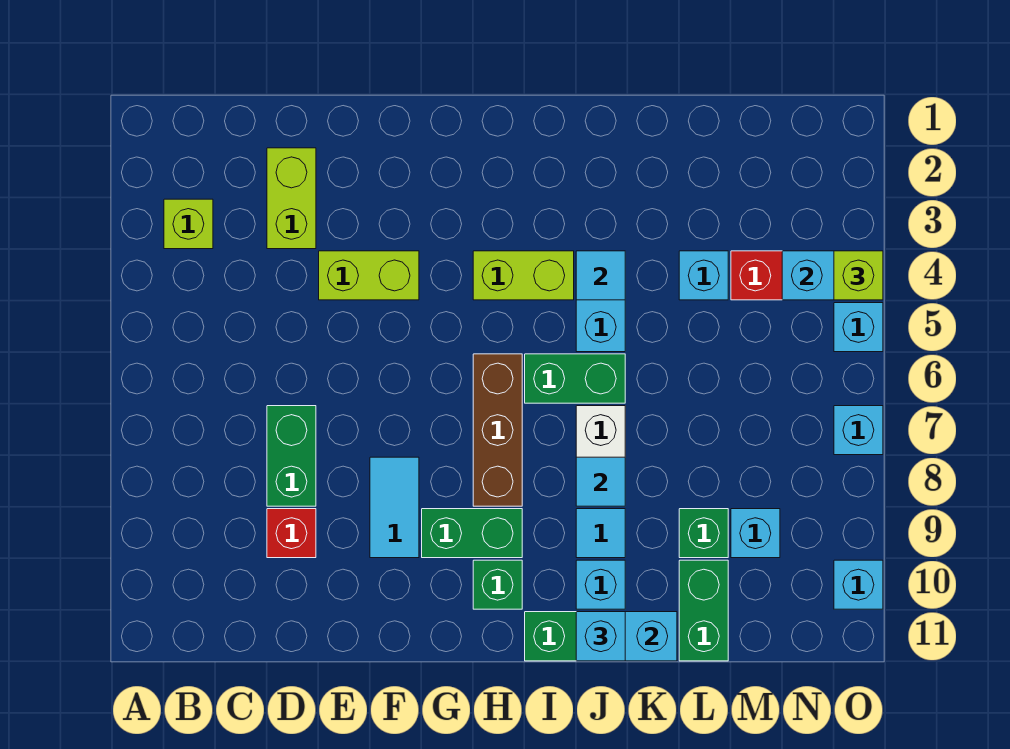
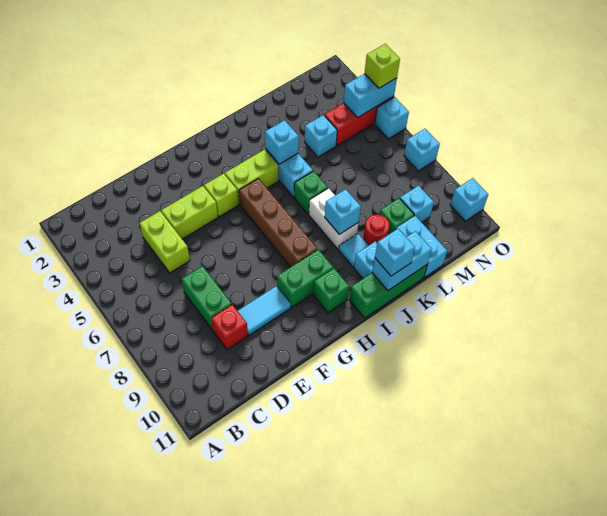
lime brick B3 level 1 -> lime brick G4 level 1
lime brick D2:D3 level 1 -> lime brick D4:D5 level 1
cyan tile F8:F9 level 1 -> cyan tile E9:F9 level 1
brown brick H6:H8 level 1 -> brown brick H5:H8 level 1
green brick I6:J6 level 1 -> green brick J6 level 1
cyan tile J4 level 2 -> cyan brick J4 level 2
cyan tile J8 level 2 -> cyan brick J8 level 2
none -> red round brick K9 level 1
green brick L10:L11 level 1 -> cyan brick L10:L11 level 1

